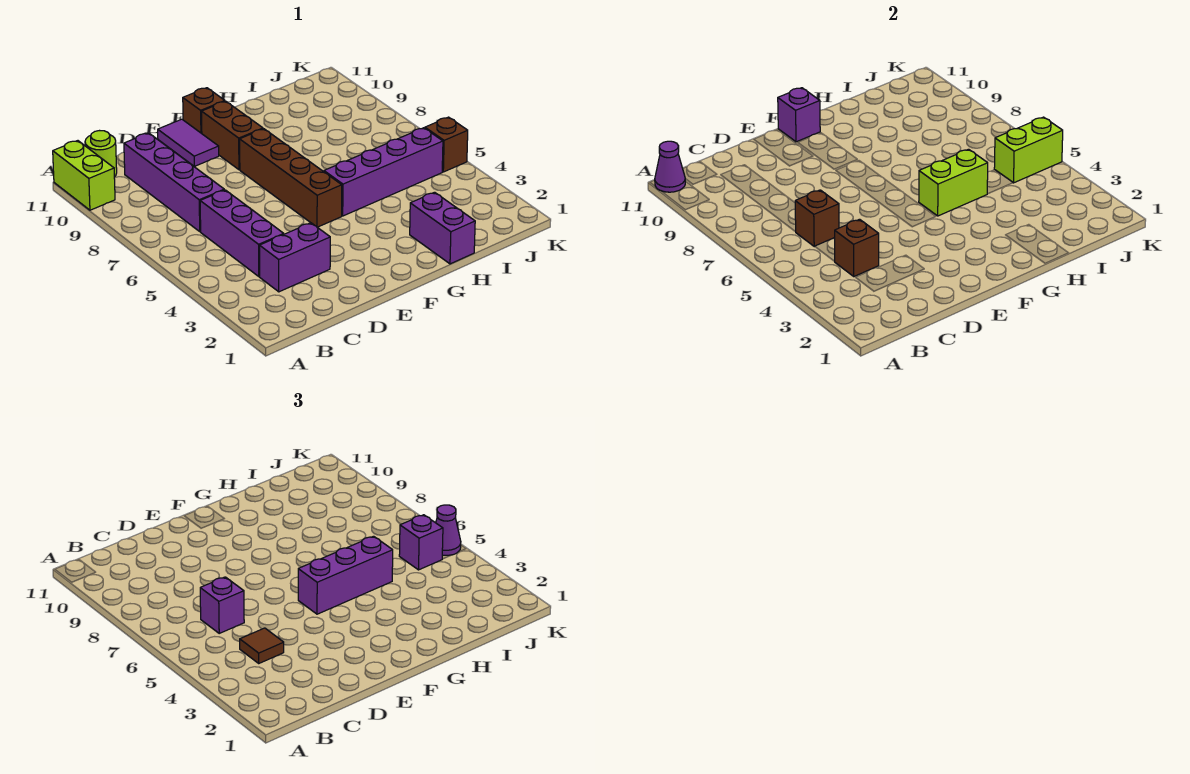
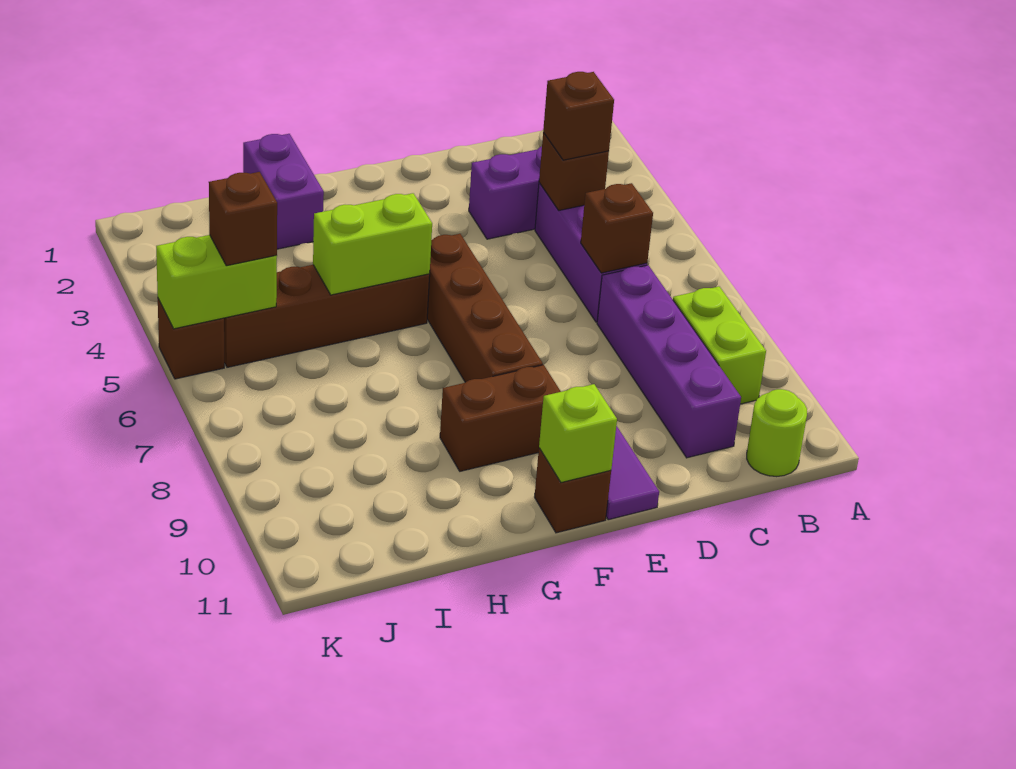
lime brick A10:A11 level 1 -> lime brick B8:B9 level 1
purple cone A11 level 2 -> none
brown tile C4 level 3 -> brown brick C4 level 3
purple brick C6 level 3 -> none
purple brick F5:H5 level 3 -> none
brown brick F9:F10 level 1 -> brown brick F9:G9 level 1
purple brick F11 level 2 -> lime brick F11 level 2
purple brick G5:J5 level 1 -> brown brick G5:J5 level 1
purple brick J5 level 3 -> brown brick J5 level 3
purple cone K5 level 3 -> none

